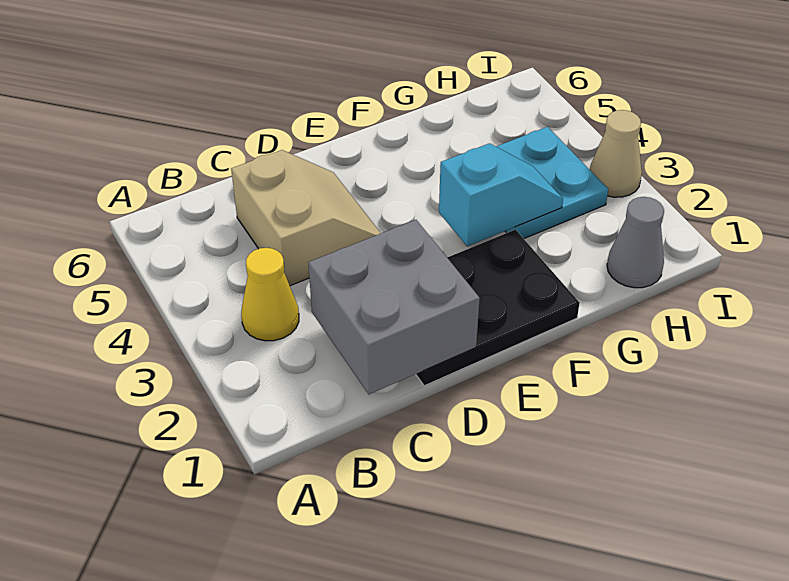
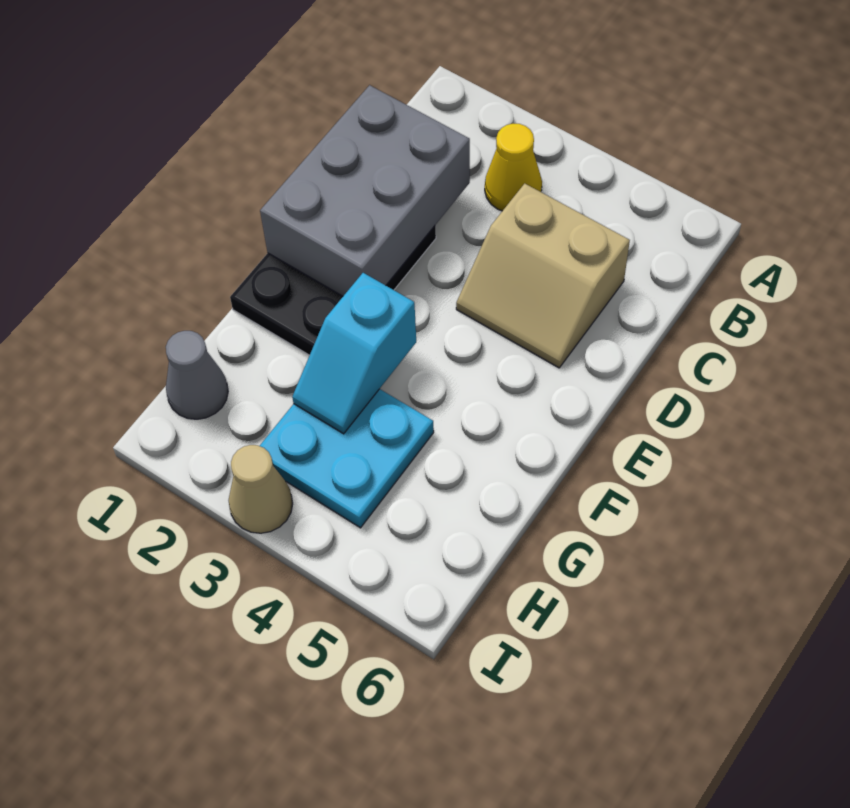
grey brick C1:D2 level 2 -> grey brick C1:E2 level 2

